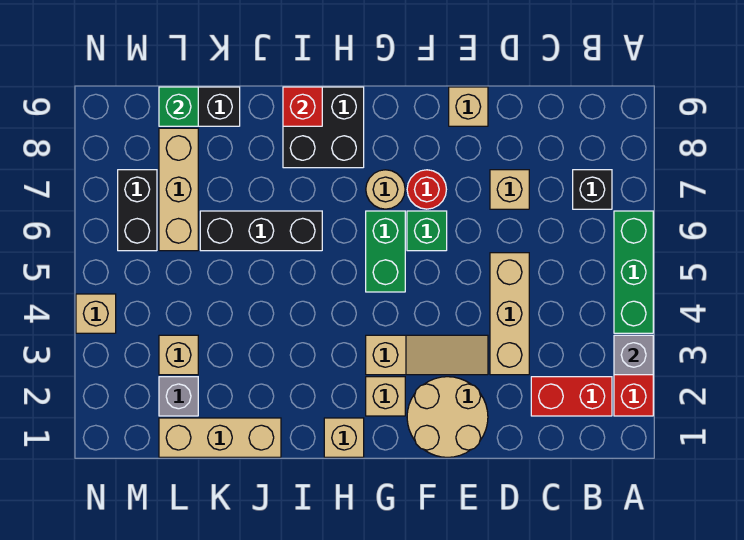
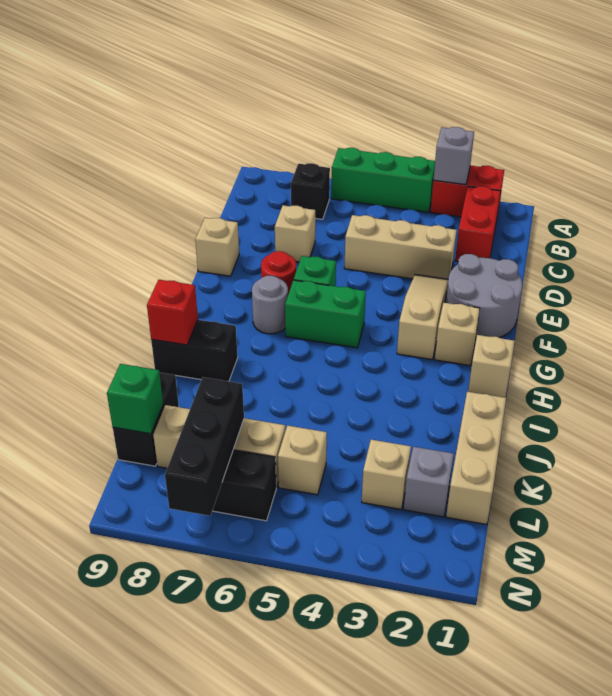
tan round brick E1:F2 level 1 -> grey round brick E1:F2 level 1
tan round brick G7 level 1 -> grey round brick G7 level 1
black brick H8:I9 level 1 -> black brick I8:I9 level 1
black brick I6:K6 level 1 -> black brick L7:N7 level 2
tan brick N4 level 1 -> tan brick L5 level 1

